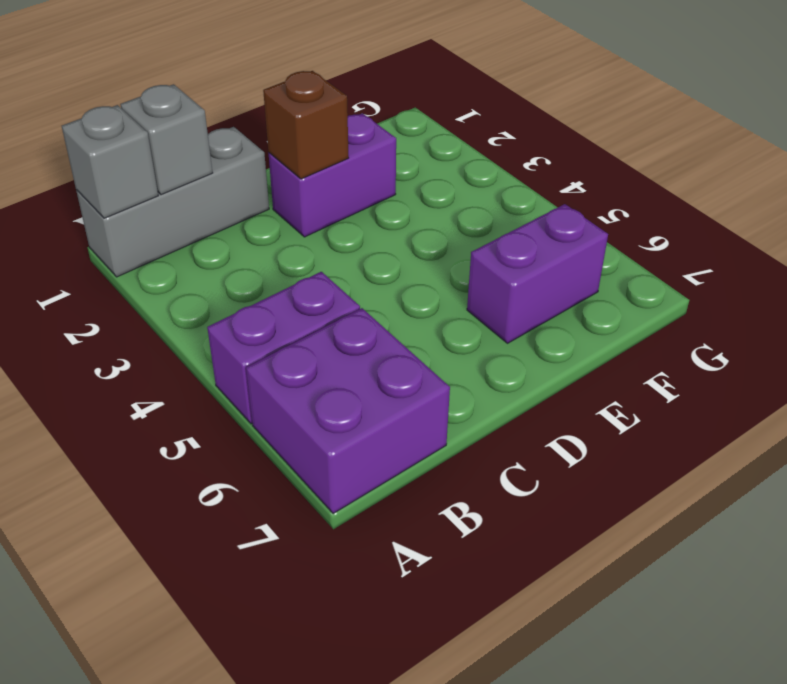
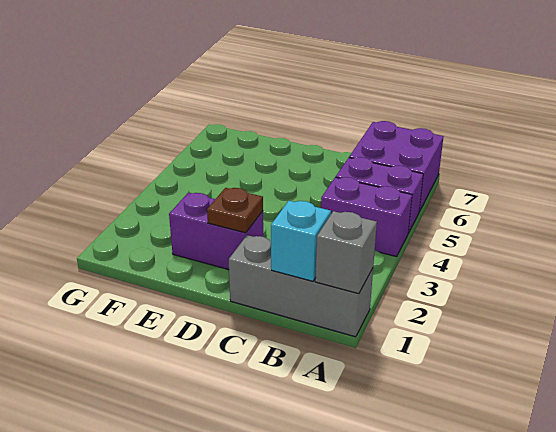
grey brick B1 level 2 -> cyan brick B1 level 2
brown brick D2 level 2 -> brown plate D2 level 2
purple brick E6:F6 level 1 -> purple brick A4:B4 level 1

